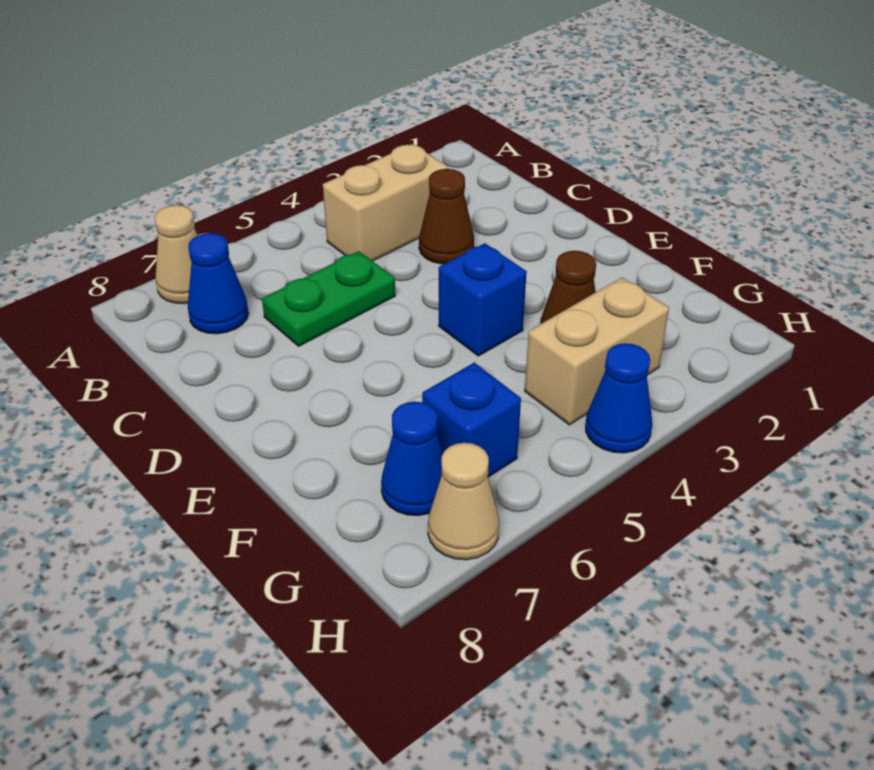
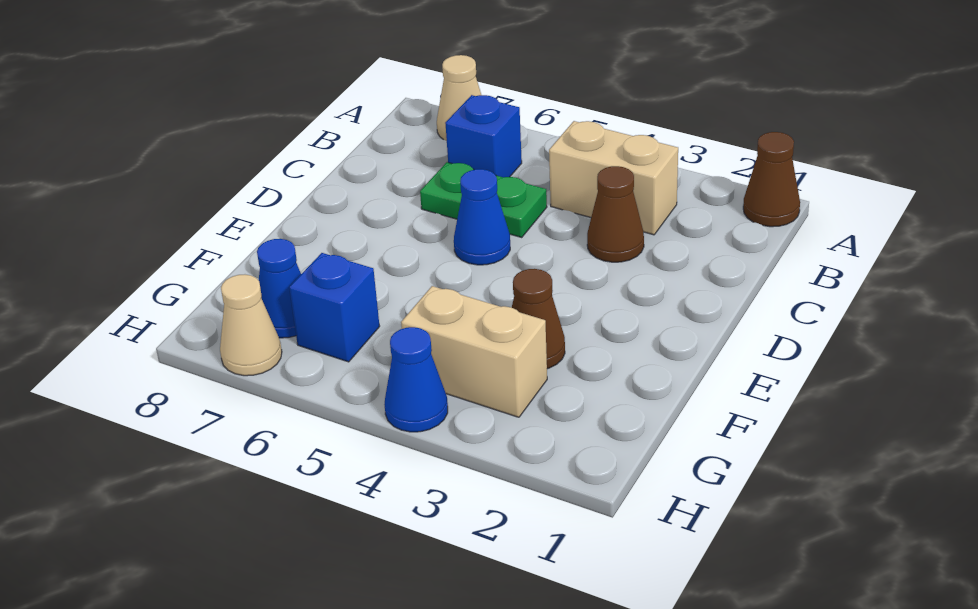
none -> brown cone A1 level 1
blue cone B7 level 1 -> blue cone D5 level 1
blue brick E4 level 1 -> blue brick B6 level 1

